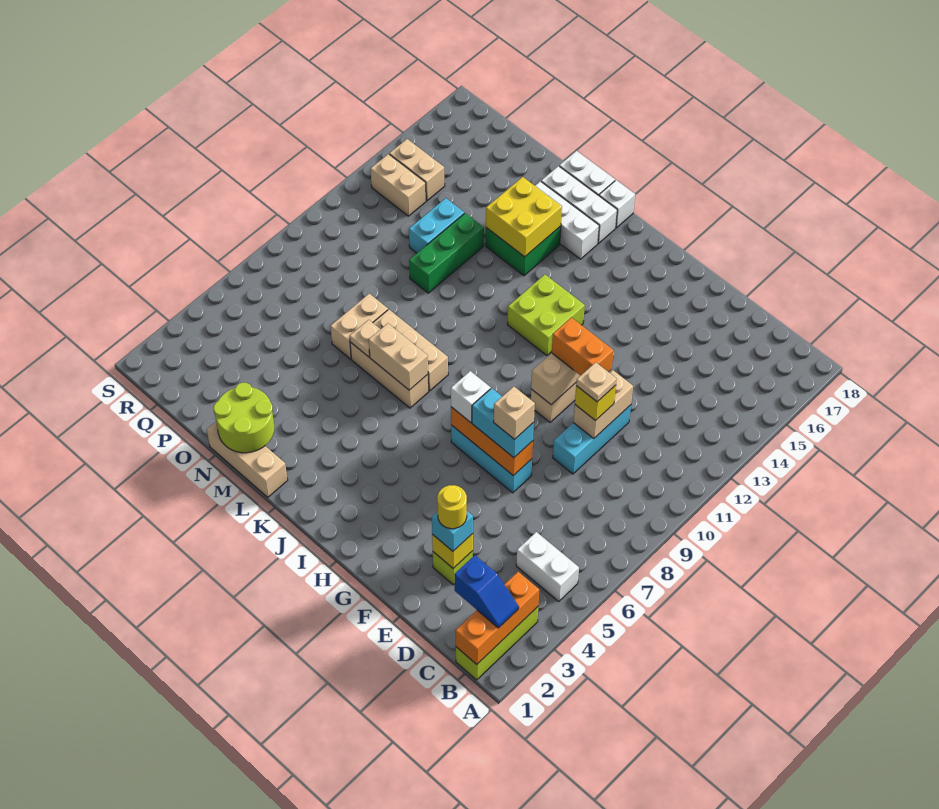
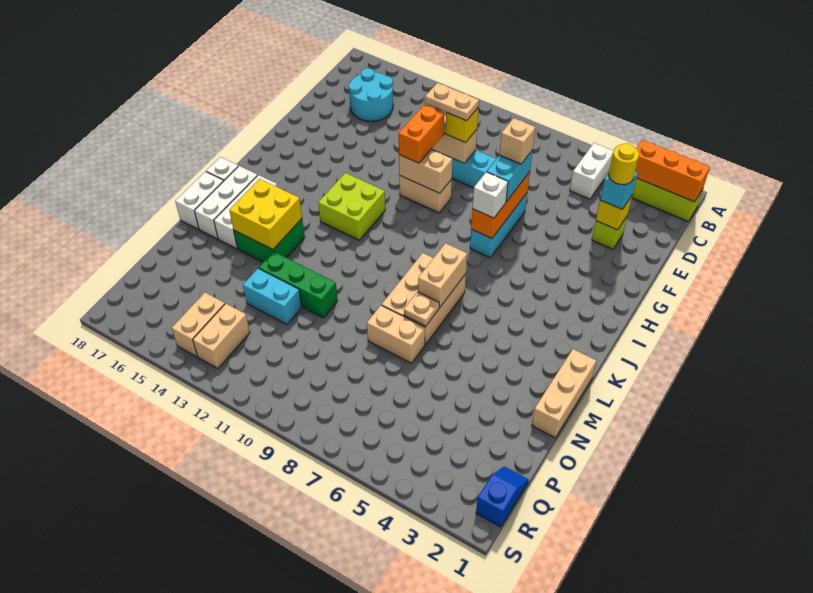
blue slope B2:C2 level 3 top C -> blue slope Q1:R1 level 1 top R
none -> cyan round brick C15:D16 level 1
tan plate E10 level 4 -> tan plate E10:E11 level 4
lime round brick M1:N2 level 2 -> none

